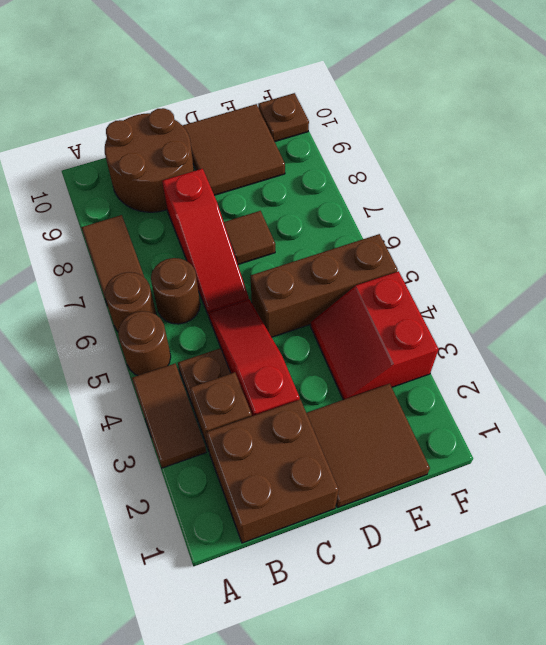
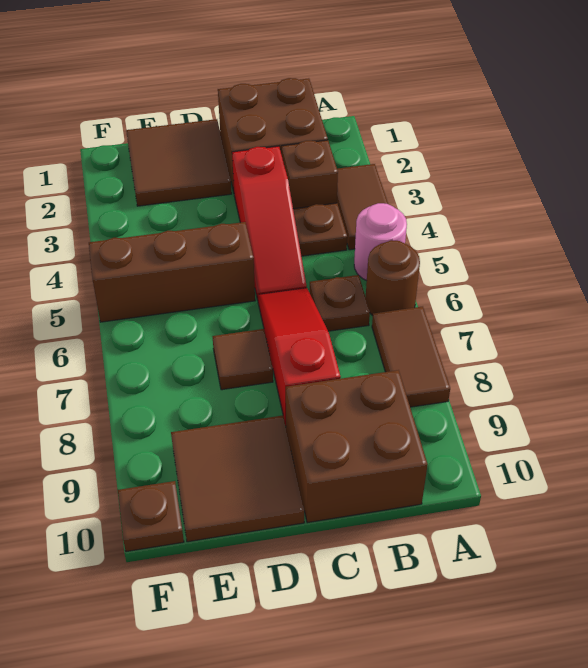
brown round brick A5 level 1 -> pink round brick A5 level 1
brown round brick B6 level 1 -> brown plate B6 level 1
brown round brick B9:C10 level 1 -> brown brick B9:C10 level 1
red slope E3:F4 level 1 top F -> none

